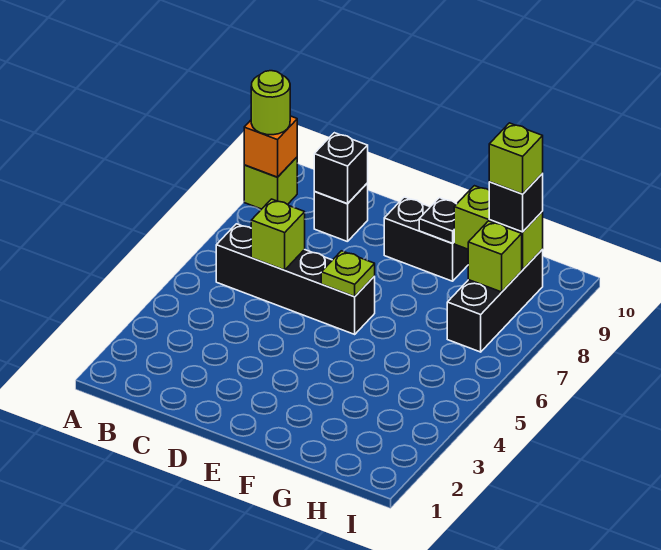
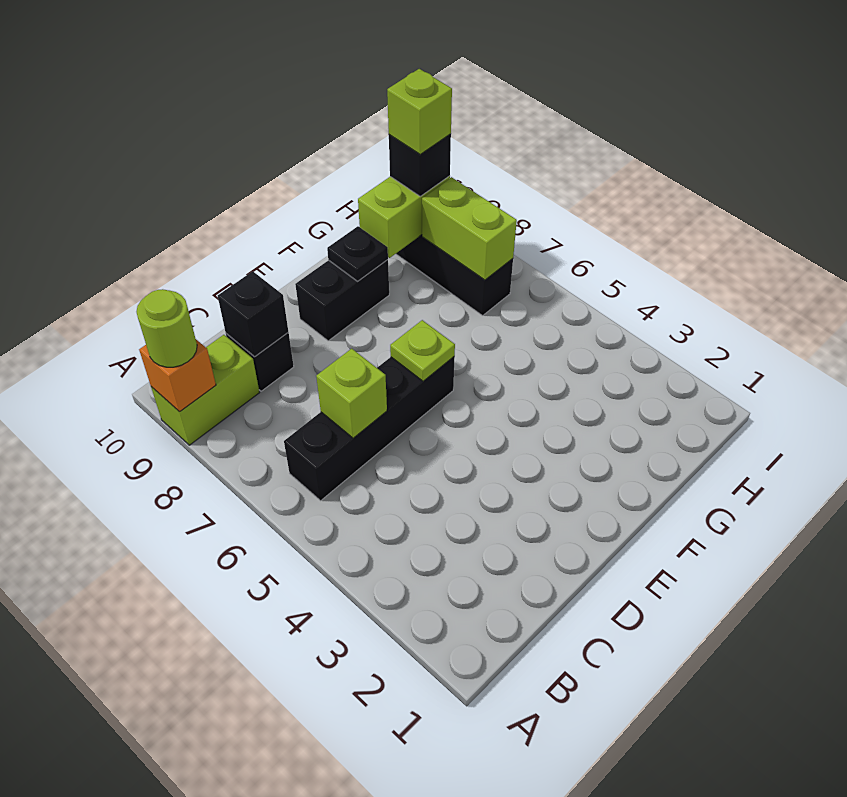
lime brick A9 level 1 -> lime brick A9:B9 level 1
lime brick H8 level 2 -> lime brick H7:H8 level 2

